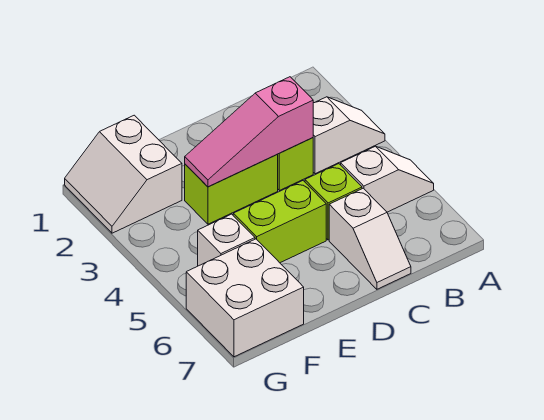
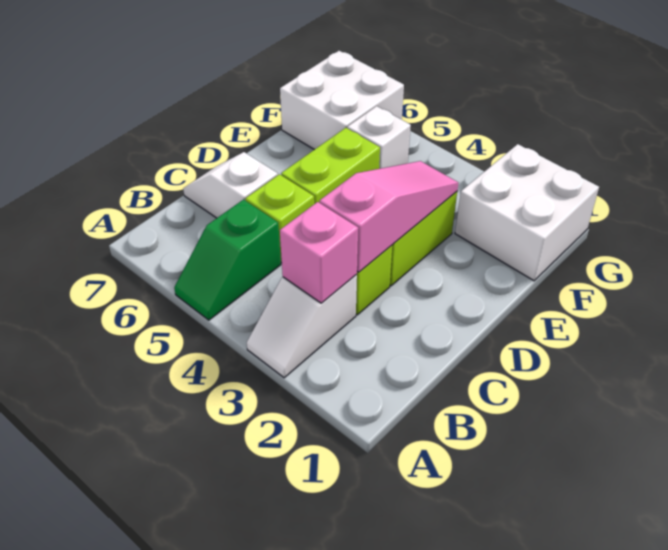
white slope A5:B5 level 1 top B -> green slope A5:B5 level 1 top B
none -> pink brick B3 level 2
white slope F1:G2 level 1 top F -> white brick F1:G2 level 1

